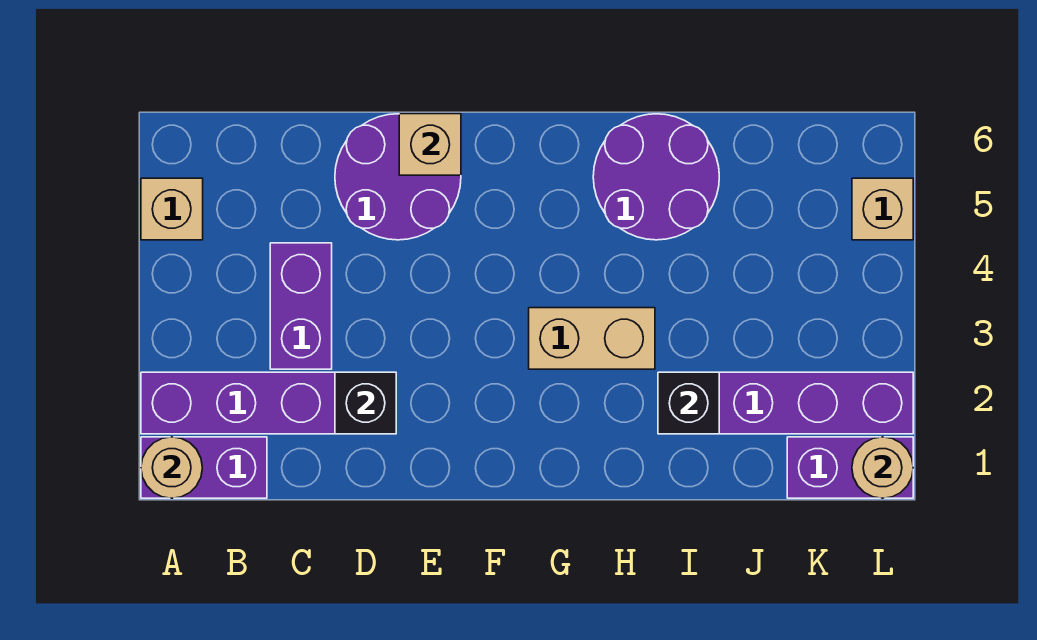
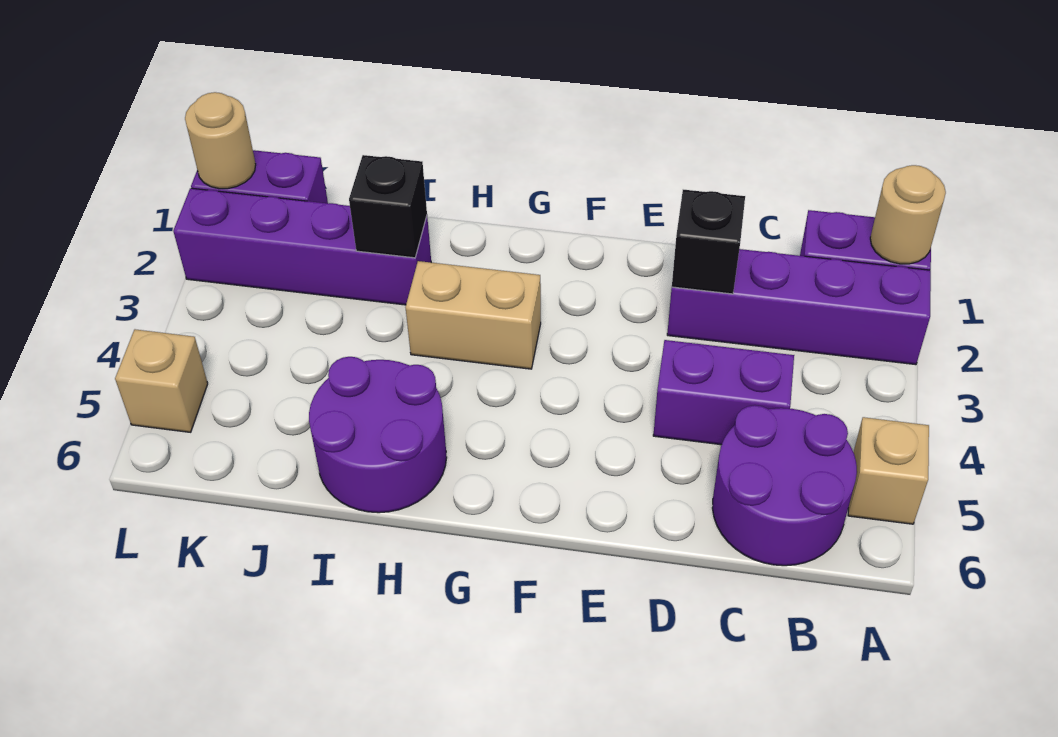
purple brick C3:C4 level 1 -> purple brick C4:D4 level 1
purple round brick D5:E6 level 1 -> purple round brick B5:C6 level 1
tan brick E6 level 2 -> none

